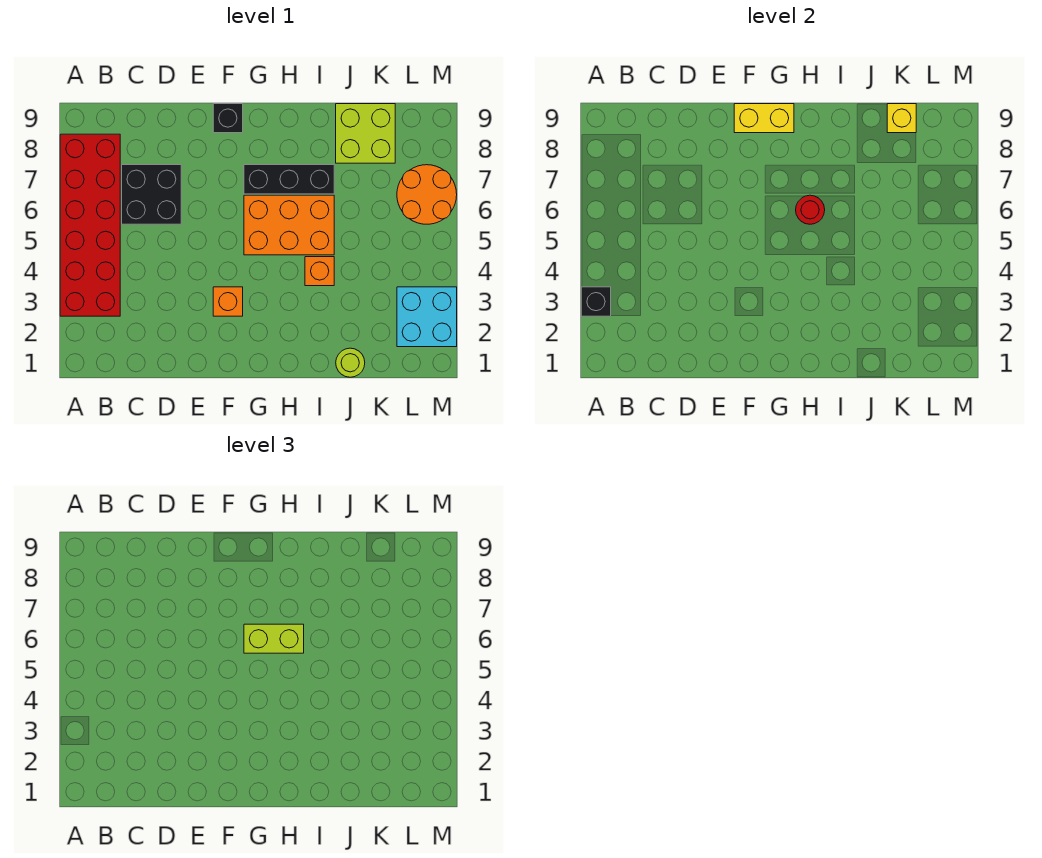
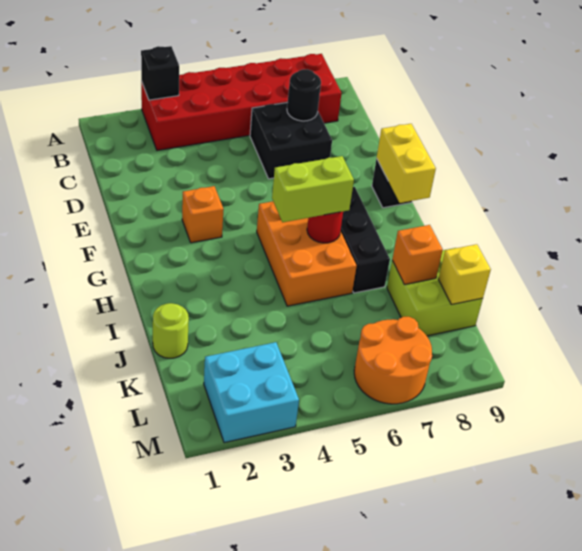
none -> black round brick C7 level 2
lime brick G6:H6 level 3 -> lime brick H5:H6 level 3
orange brick I4 level 1 -> orange brick J8 level 2

